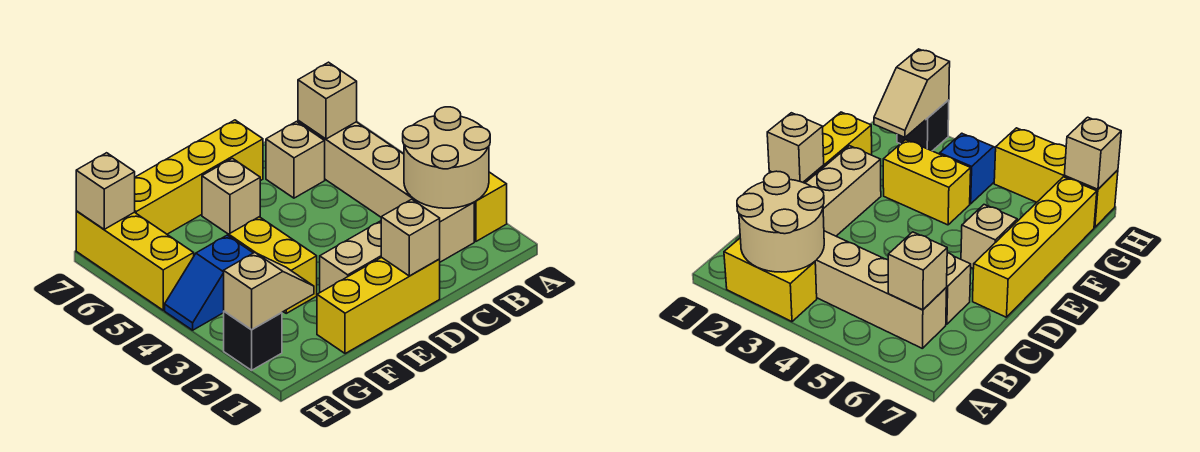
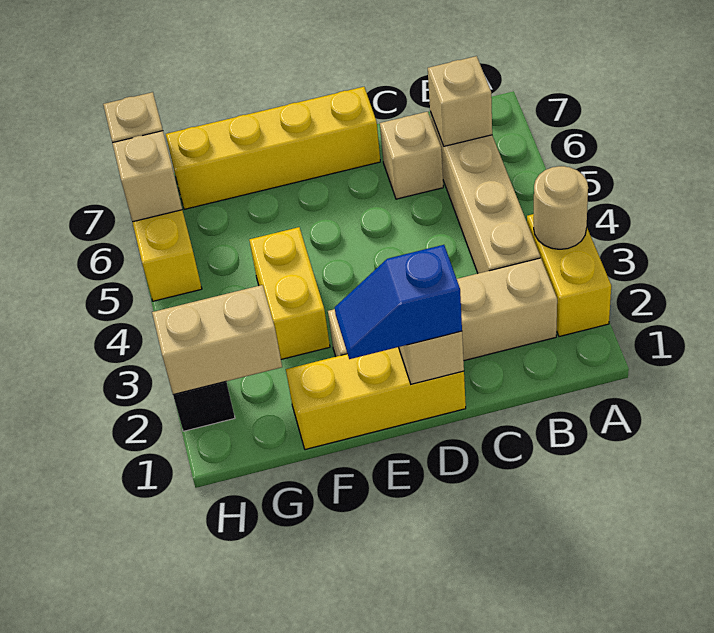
tan round brick A2:B3 level 2 -> tan round brick A3 level 2
tan brick E6 level 1 -> tan brick H6 level 2
tan slope G2:H2 level 2 top H -> tan brick G2:H2 level 2
blue slope G4:H4 level 1 top G -> blue slope D1:E1 level 3 top D

